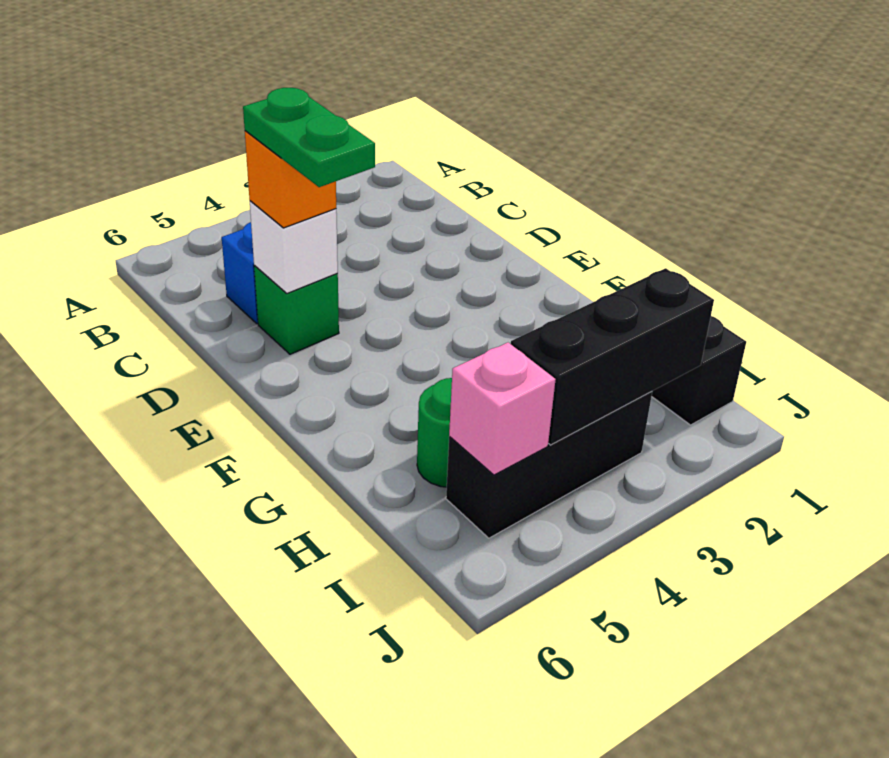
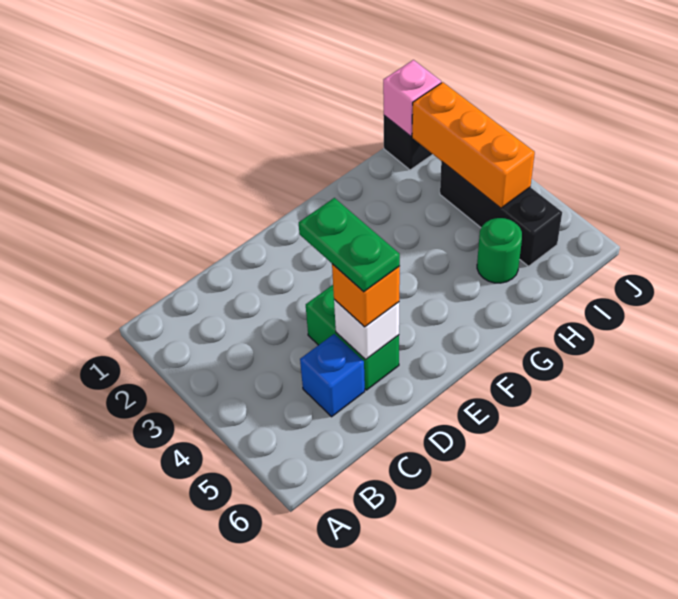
green brick D5 level 1 -> green brick D4:D5 level 1
green plate D5:E5 level 4 -> green plate D4:D5 level 4
black brick I2:I4 level 2 -> orange brick I2:I4 level 2
pink brick I5 level 2 -> pink brick I1 level 2

